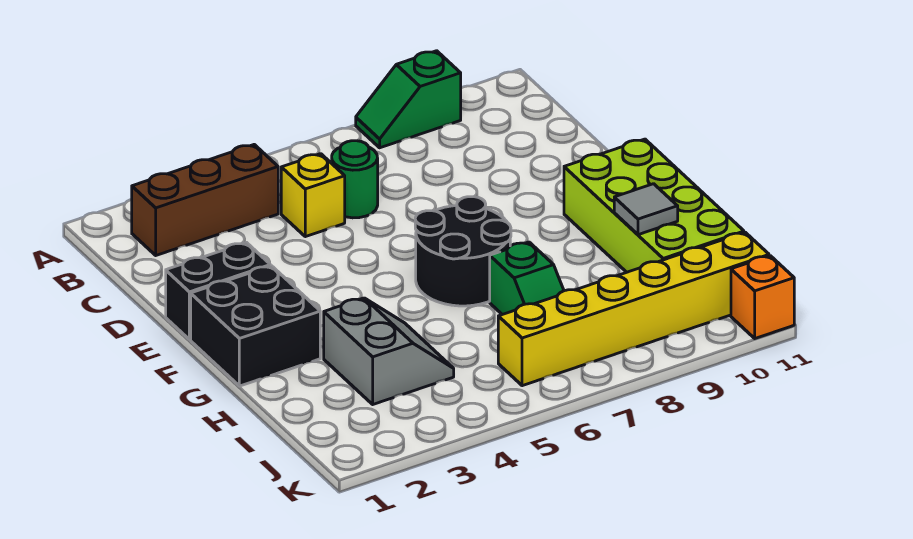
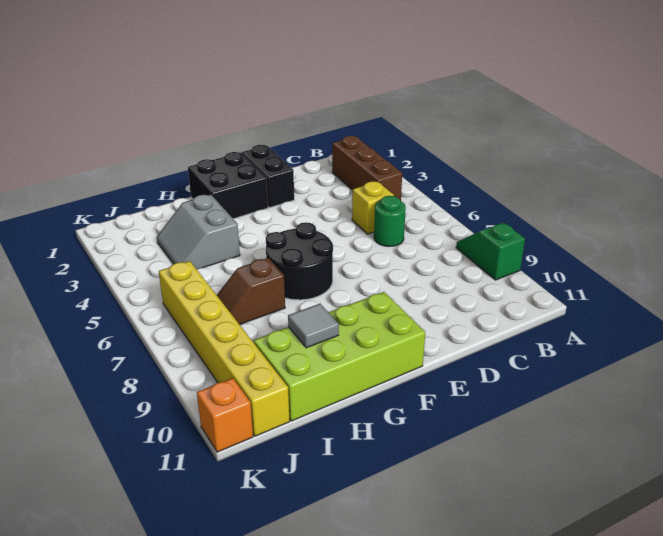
grey slope H3:I4 level 1 top 3 -> grey slope H3:I4 level 1 top H
green slope H7:I7 level 1 top H -> brown slope H7:I7 level 1 top H

